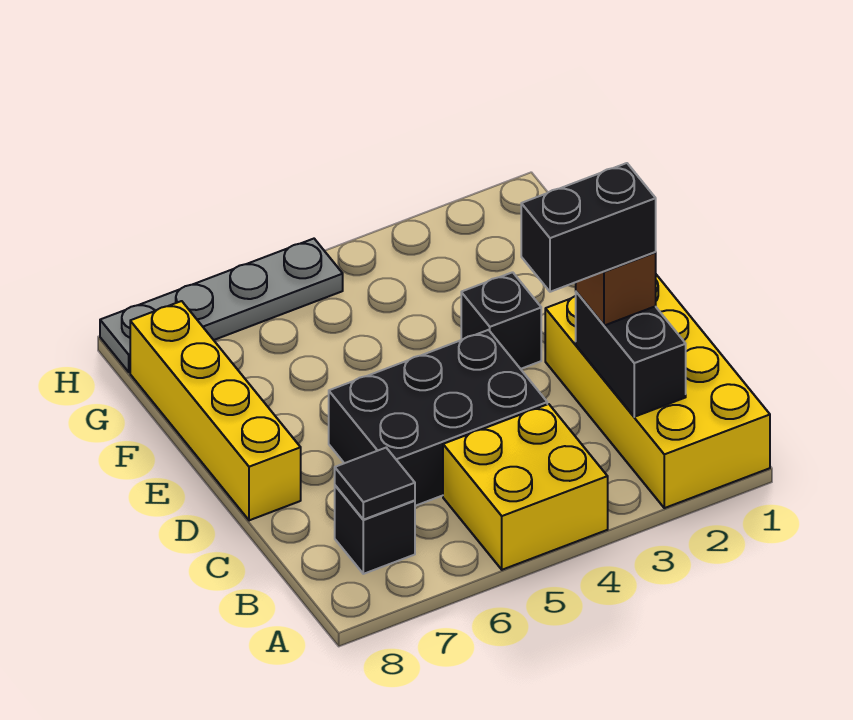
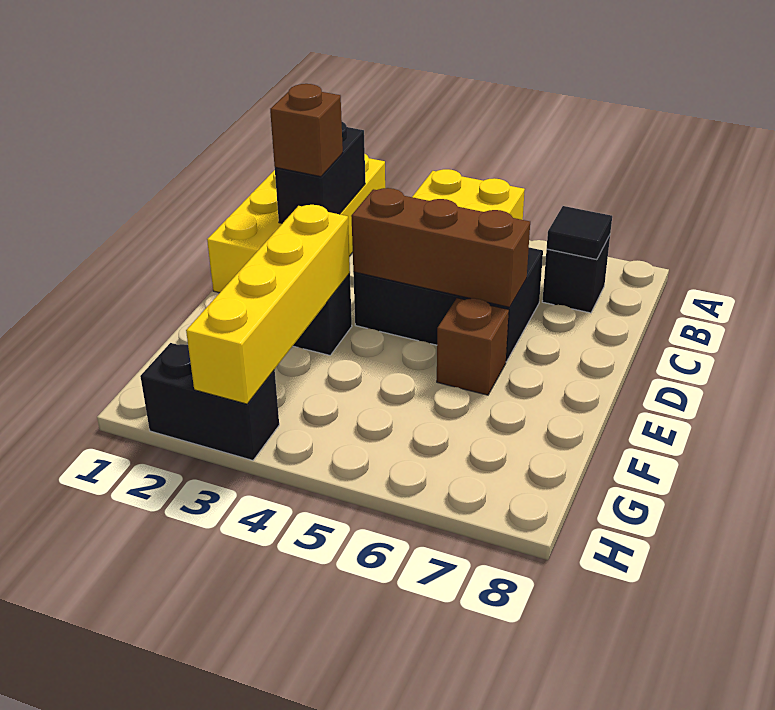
black brick C2:C3 level 4 -> black brick H2:H3 level 1
none -> brown brick D4:D6 level 2
yellow brick D8:G8 level 1 -> yellow brick E3:H3 level 2
none -> brown brick E6 level 1
grey plate H5:H8 level 1 -> none

